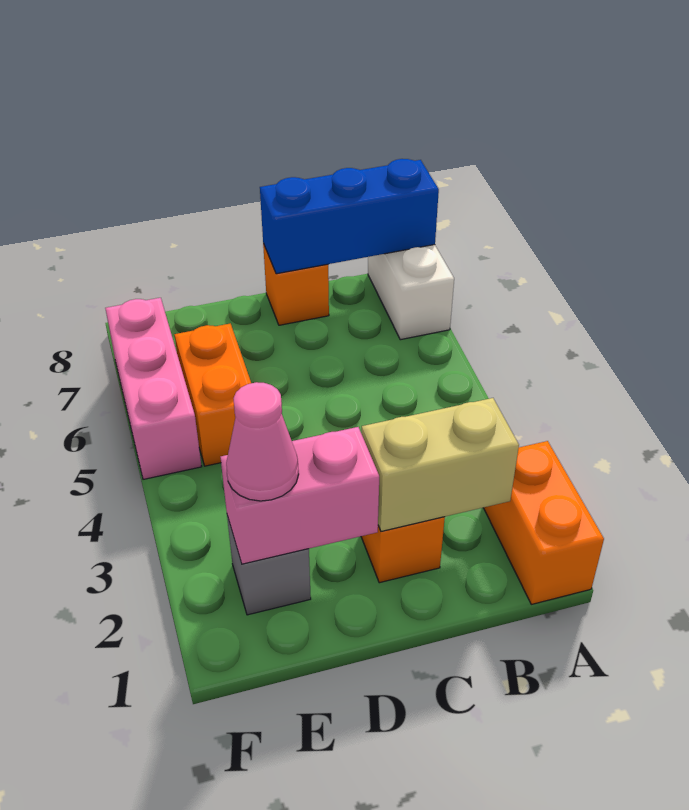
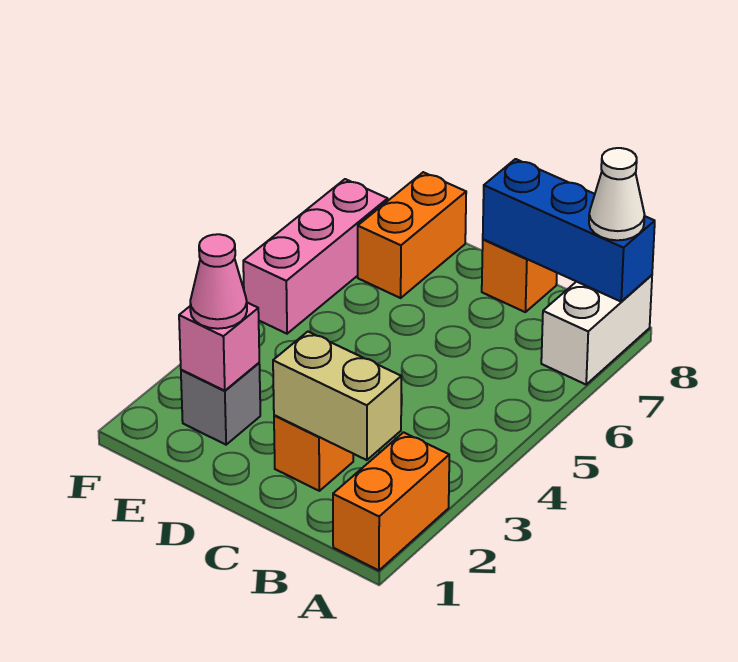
none -> white cone A8 level 3
pink brick D2:E2 level 2 -> pink brick E2 level 2
orange brick E5:E6 level 1 -> orange brick E7:E8 level 1

